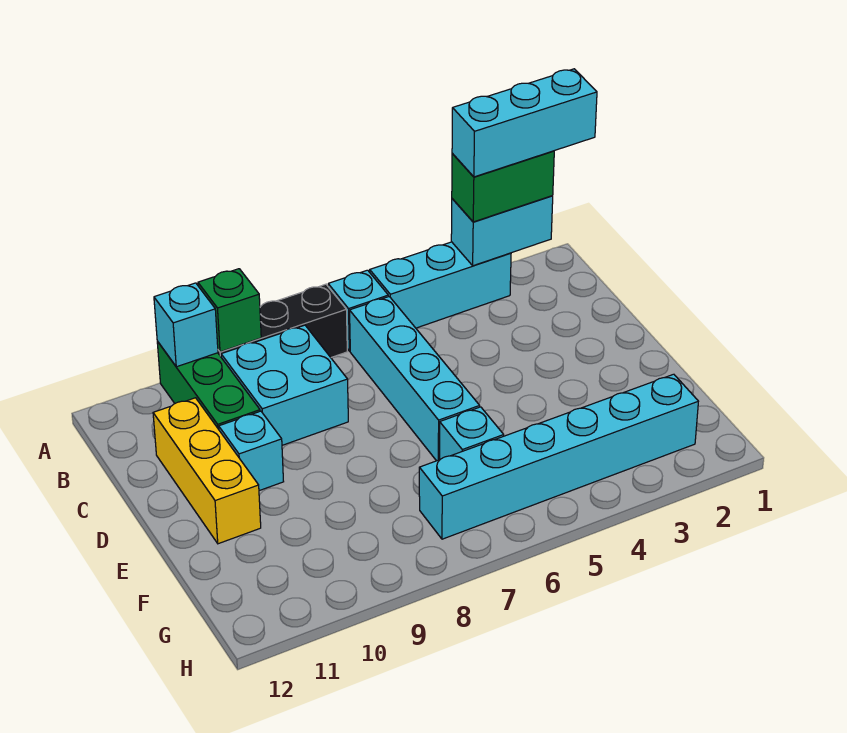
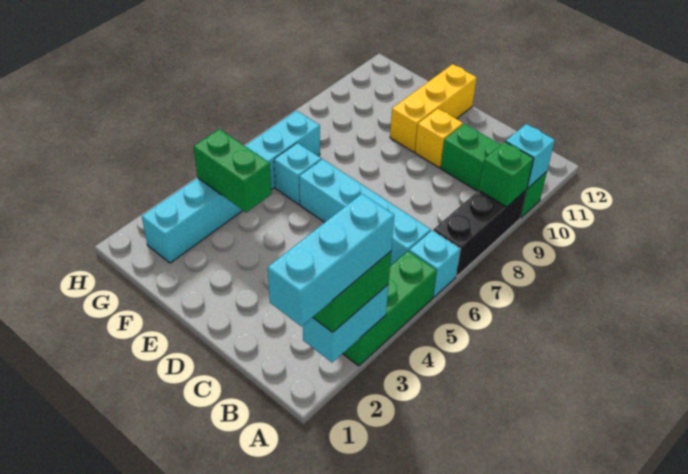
cyan brick A3:A5 level 1 -> green brick A3:A5 level 1
cyan brick B8:C9 level 1 -> none
yellow brick C11:E11 level 1 -> yellow brick E10:E12 level 1
cyan brick D10 level 1 -> yellow brick D10 level 1
none -> green brick F4:G4 level 2

